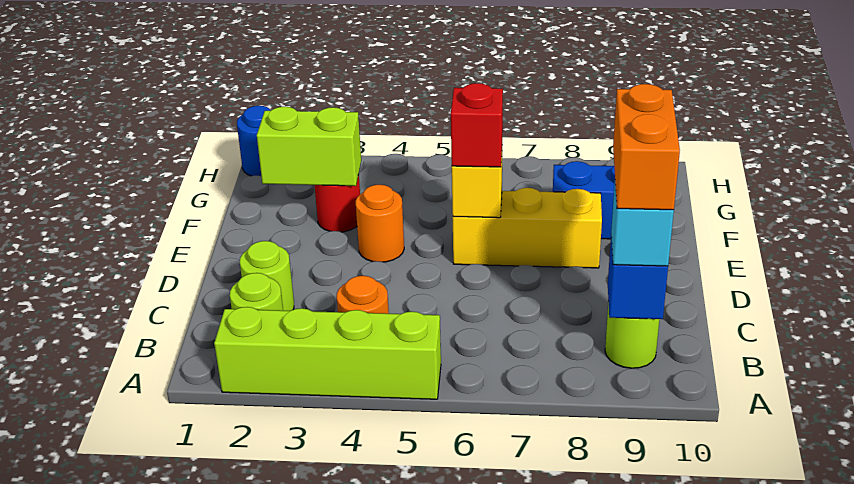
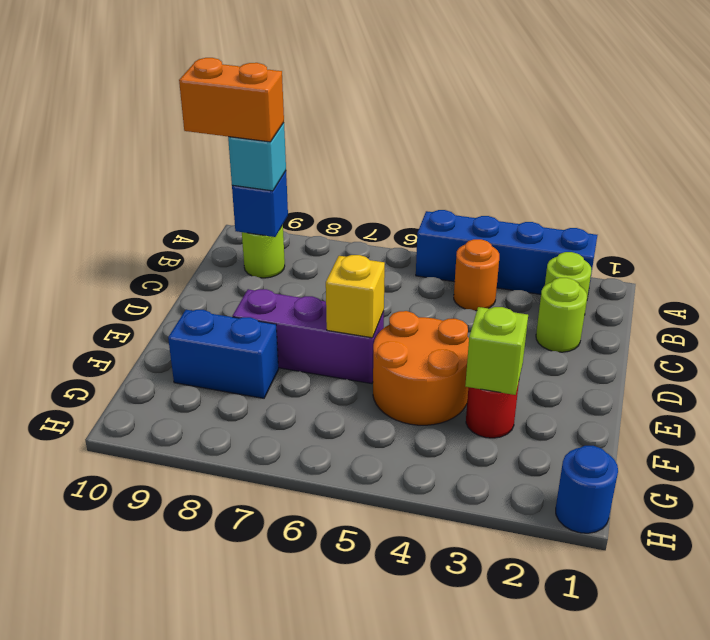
lime brick A2:A5 level 1 -> blue brick A2:A5 level 1
orange brick B9:C9 level 4 -> orange brick B9:B10 level 4
orange round brick E4 level 1 -> orange round brick E4:F5 level 1
yellow brick E6:E8 level 1 -> purple brick E6:E8 level 1
red brick E6 level 3 -> none
lime brick F2:F3 level 2 -> lime brick F3 level 2

